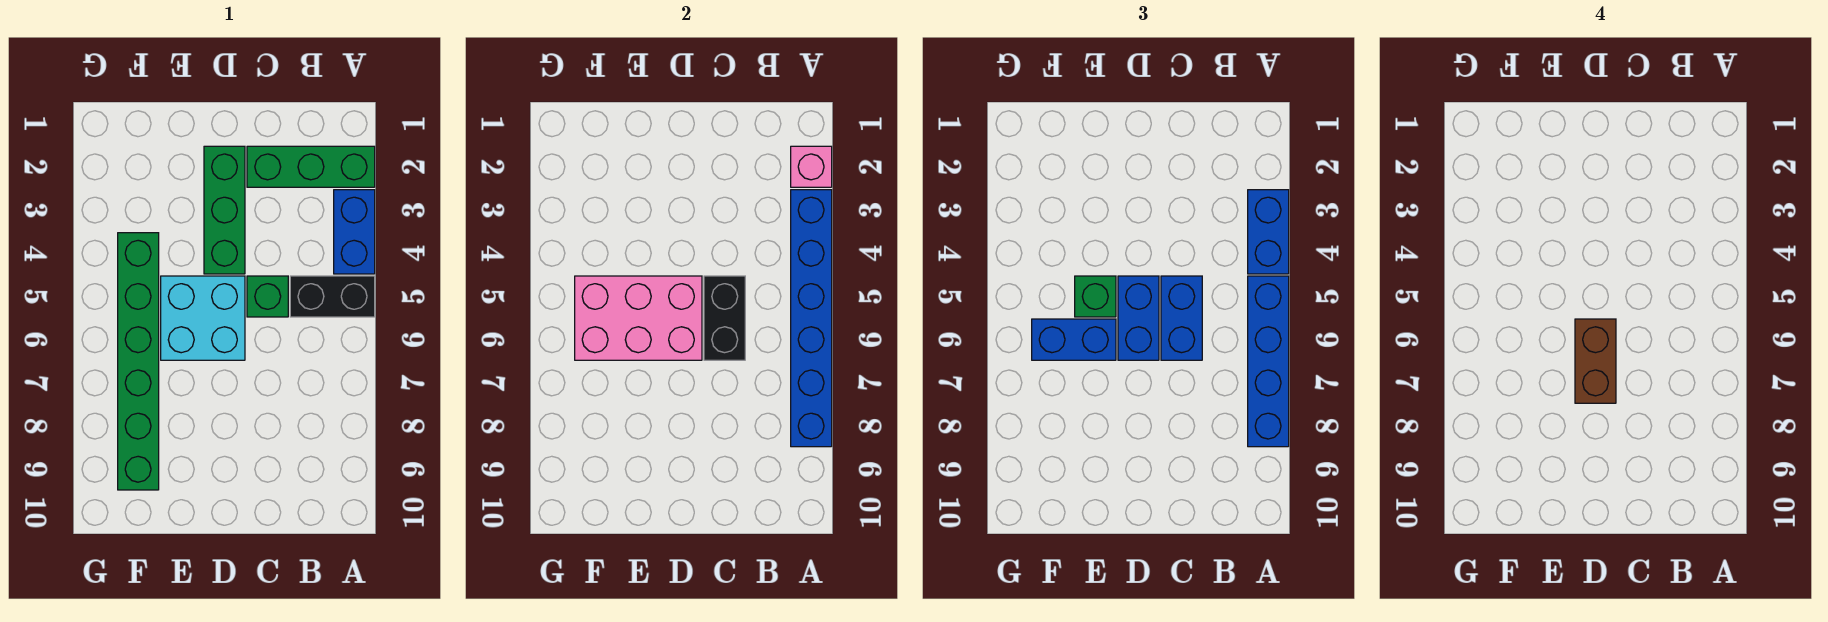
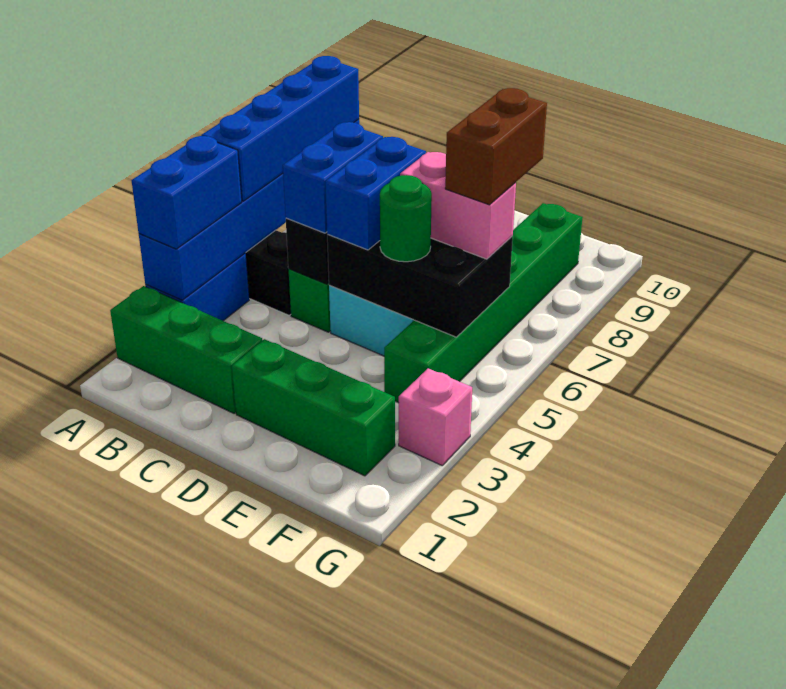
pink brick A2 level 2 -> pink brick G3 level 1
green brick D2:D4 level 1 -> green brick D2:F2 level 1
pink brick D5:F6 level 2 -> black brick D5:F6 level 2
brown brick D6:D7 level 4 -> brown brick F6:F7 level 4
green brick E5 level 3 -> green round brick E5 level 3
blue brick E6:F6 level 3 -> pink brick E6:F6 level 3

